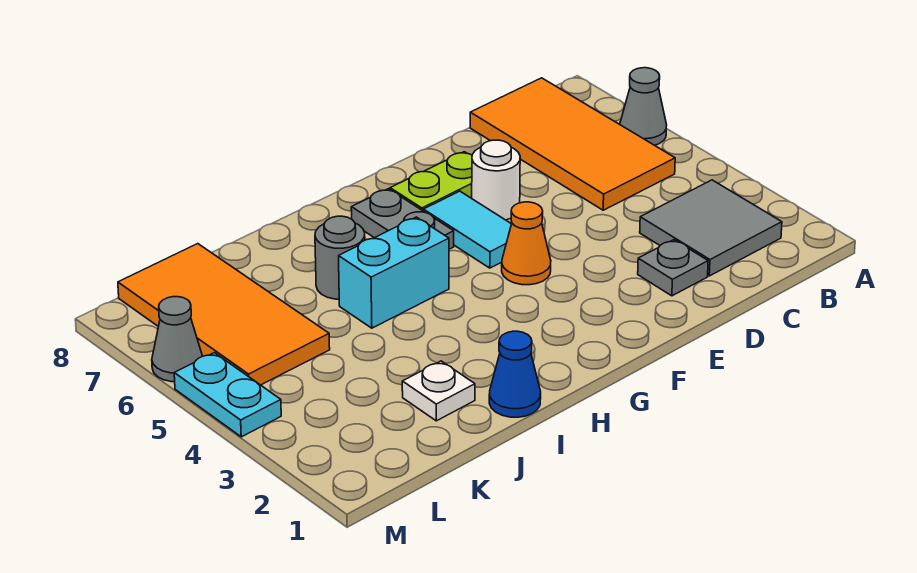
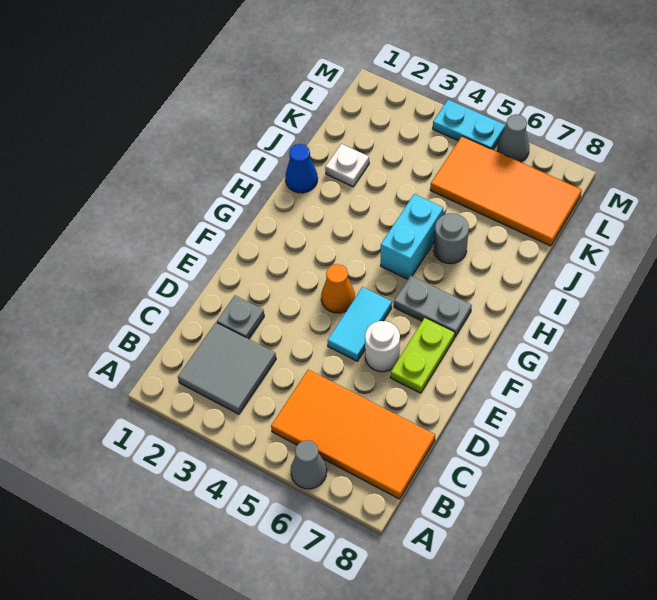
cyan tile F5:F6 level 1 -> cyan tile E5:F5 level 1

